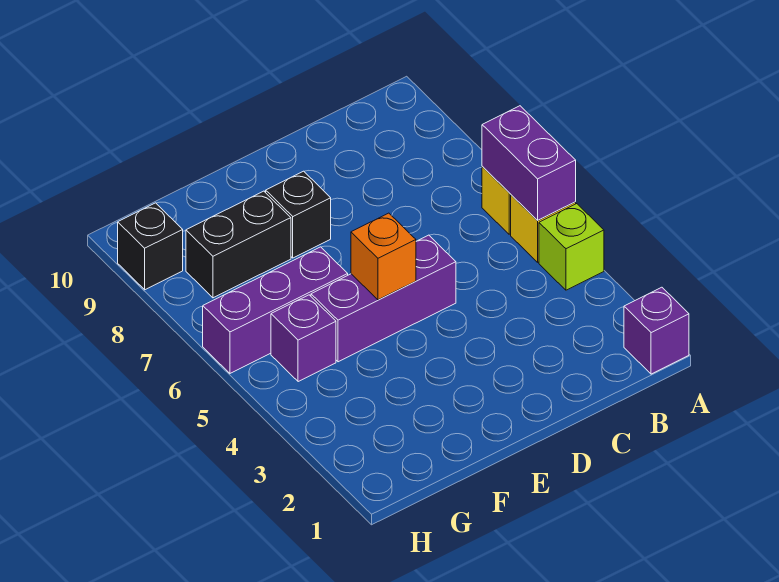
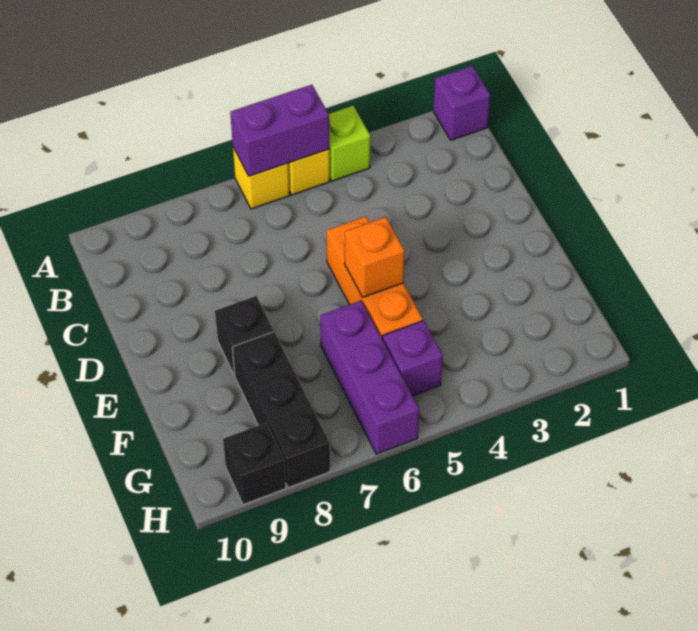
purple brick D5:F5 level 1 -> orange brick D5:F5 level 1
black brick F8:G8 level 1 -> black brick F8:H8 level 1

